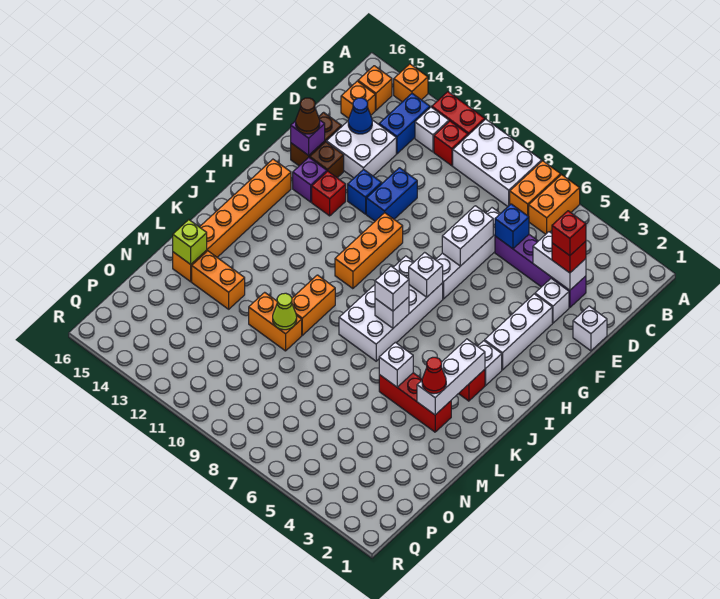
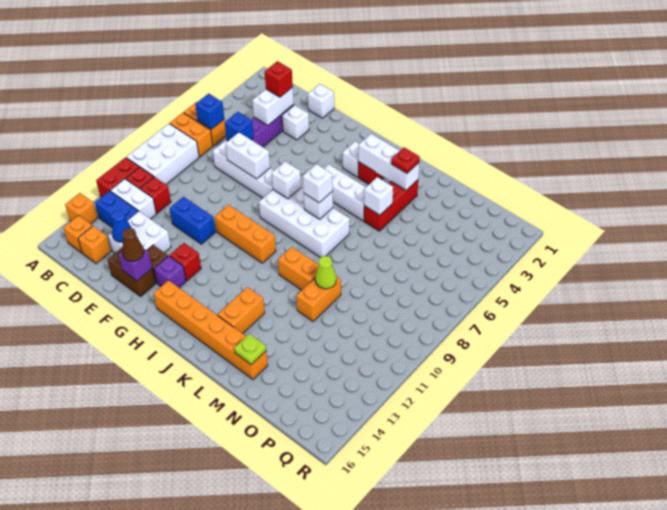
white brick B12 level 1 -> white brick B12:C12 level 1
red brick D3 level 4 -> red brick C11 level 1
white brick F3:H3 level 1 -> white brick I5:K5 level 1
blue brick F12 level 1 -> blue brick B6 level 2
red cone L3 level 3 -> red plate L3 level 3
orange brick M13:M14 level 1 -> orange brick K13:K14 level 1
lime brick M15 level 2 -> lime plate M15 level 2

